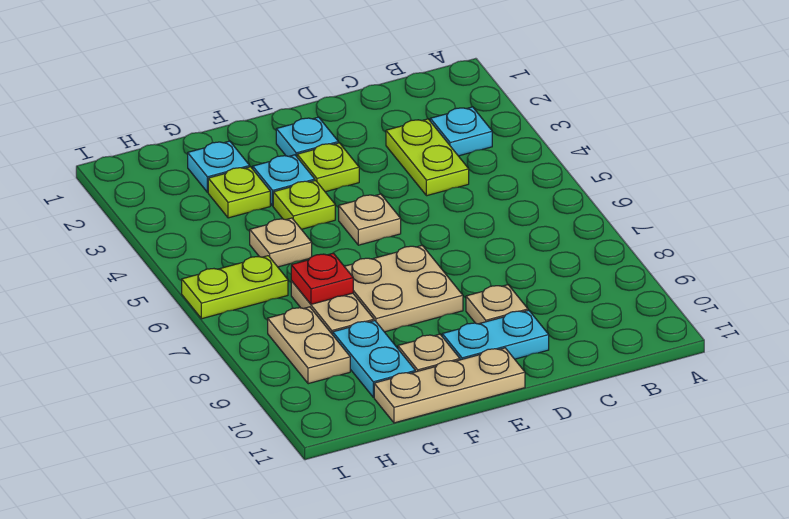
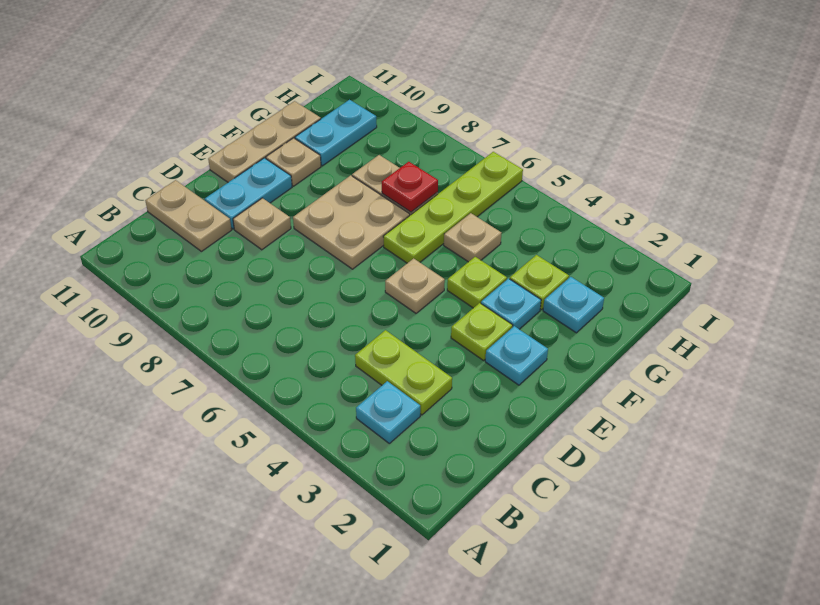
cyan plate G9:G10 level 1 -> cyan plate G10:H10 level 1
lime plate H6:I6 level 1 -> lime plate F6:I6 level 1
tan plate H8:H9 level 1 -> tan plate C10:C11 level 1

